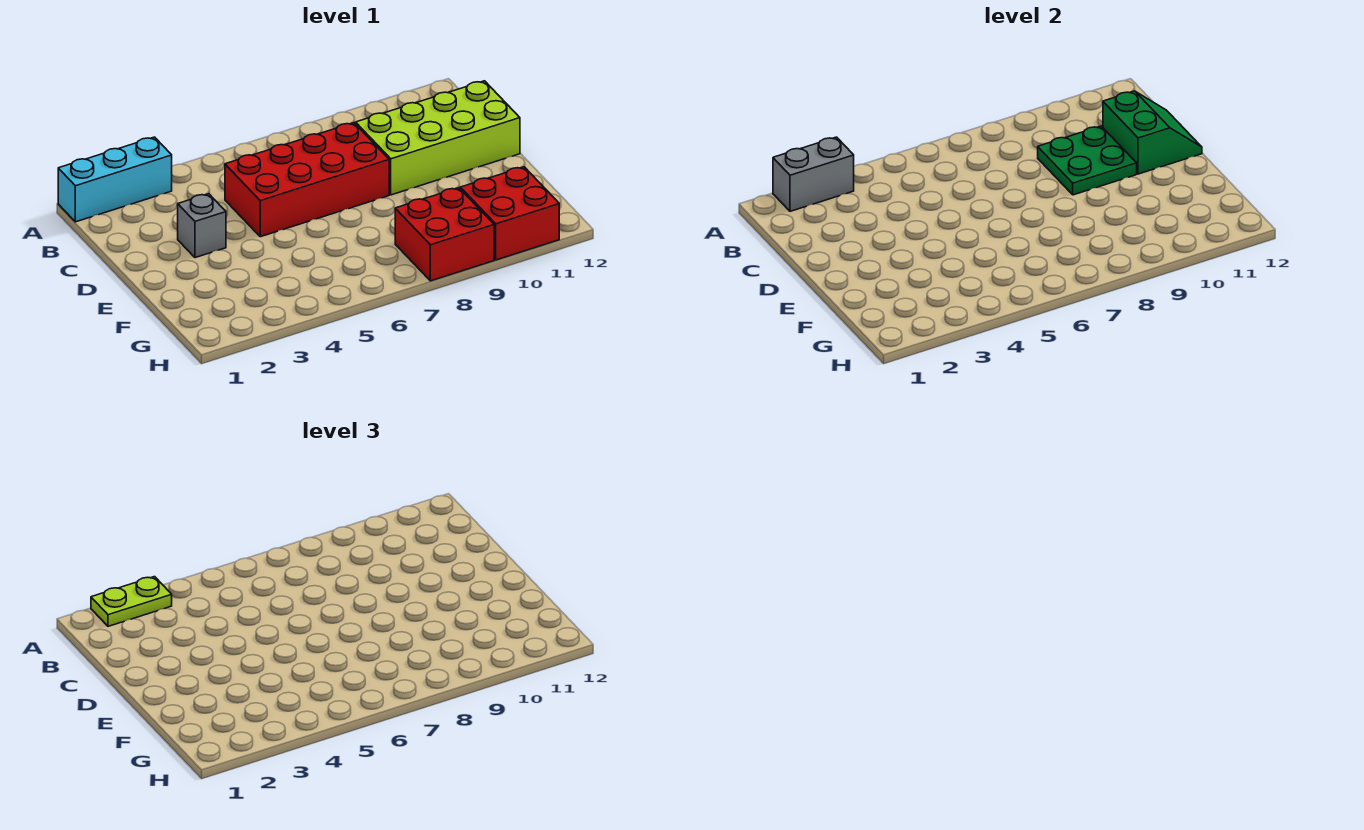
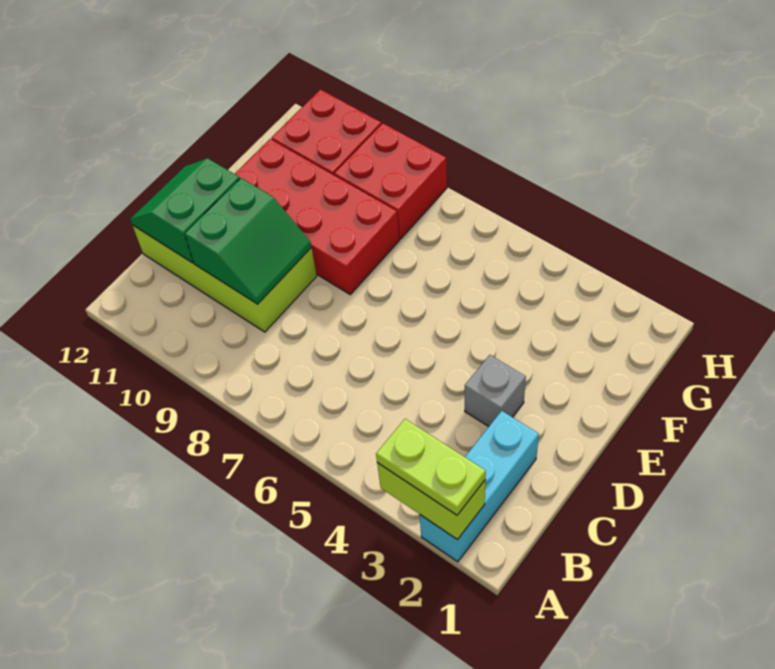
cyan brick A1:A3 level 1 -> cyan brick A2:C2 level 1
grey brick A2:A3 level 2 -> lime brick A2:A3 level 2
red brick C5:D8 level 1 -> red brick E8:F11 level 1
green plate C9:D10 level 2 -> green slope C9:D10 level 2 top 10

